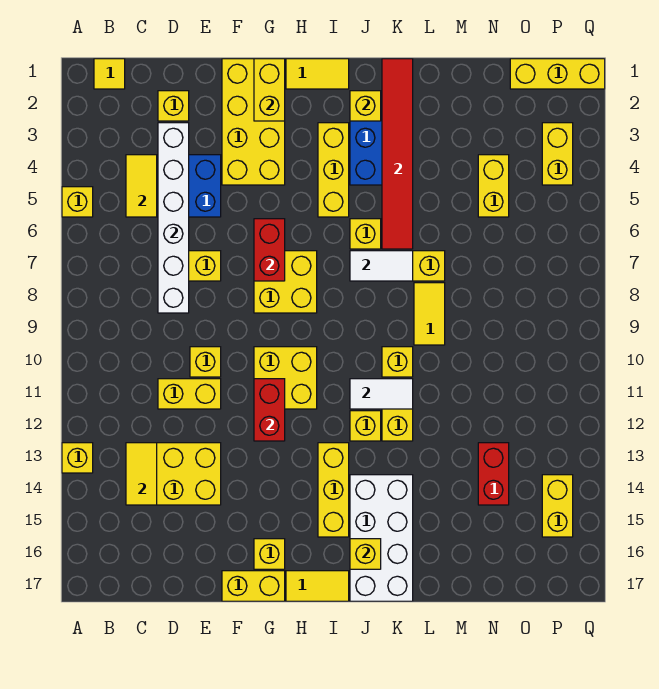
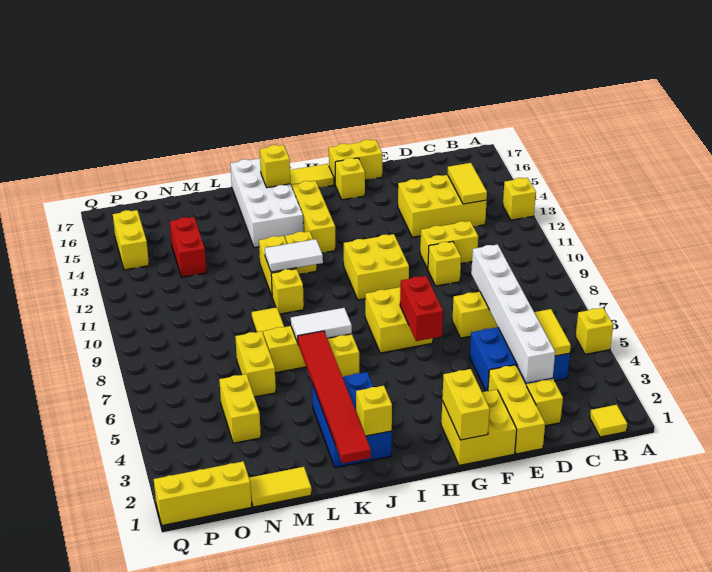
yellow brick F1:G4 level 1 -> yellow brick F1:G2 level 1
red brick G11:G12 level 2 -> none
yellow tile H1:I1 level 1 -> yellow tile M1:N1 level 1
yellow brick I3:I5 level 1 -> yellow brick E1:E3 level 1
yellow brick P3:P4 level 1 -> yellow brick M6:M7 level 1

